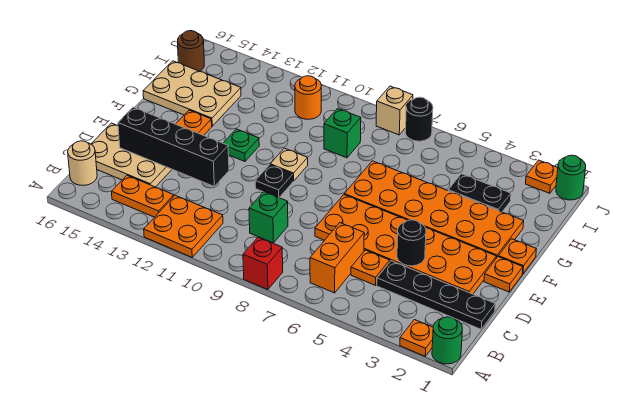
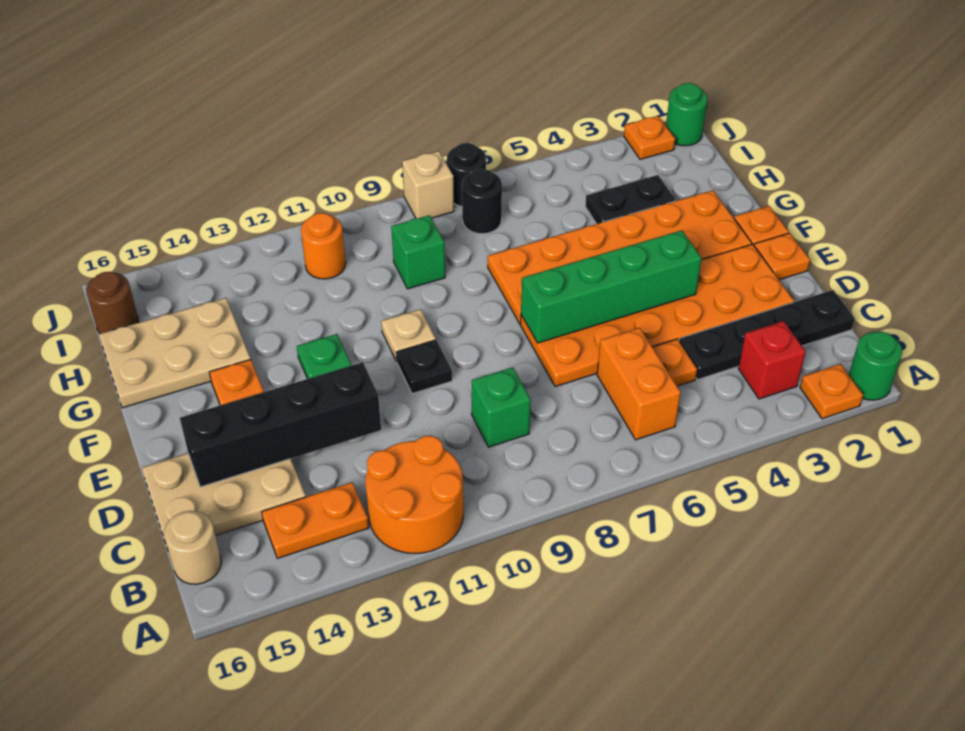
red brick A8 level 1 -> red brick B3 level 1
orange plate A11:B12 level 1 -> orange round brick A11:B12 level 1
black round brick D4 level 2 -> black round brick I7 level 1
none -> green brick E4:E7 level 2

